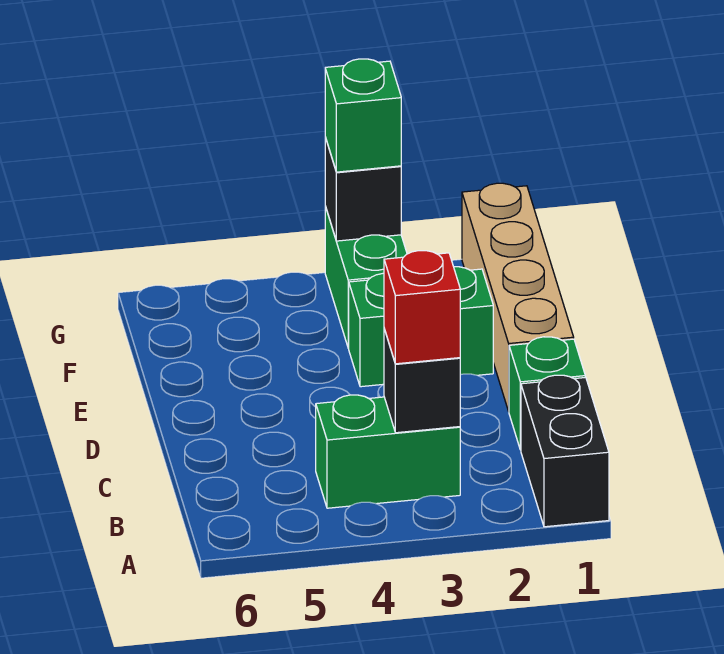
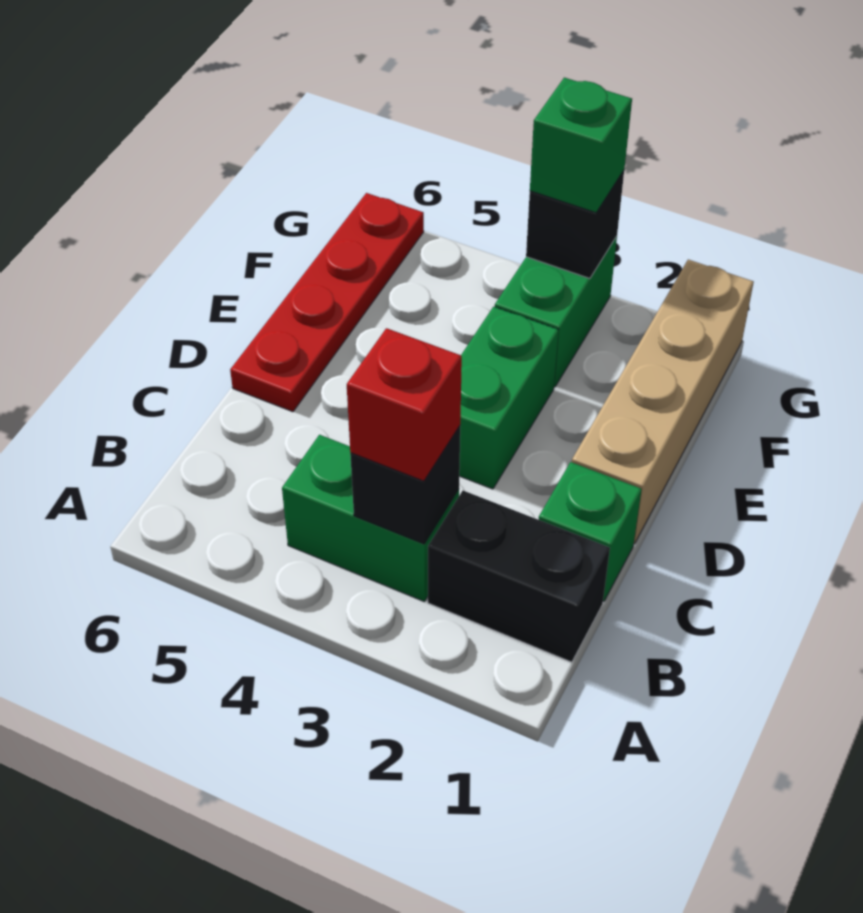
black brick A1:B1 level 1 -> black brick B1:B2 level 1
none -> red plate D6:G6 level 1
green brick E2:E3 level 1 -> green brick D3:E3 level 1

